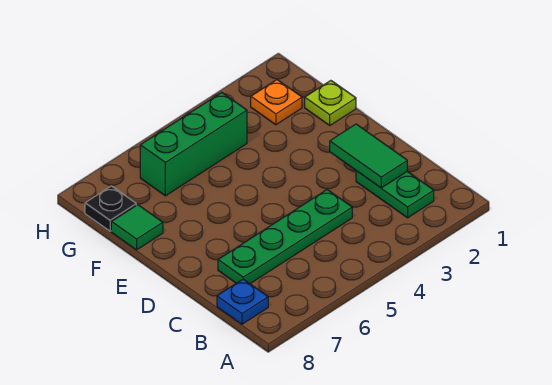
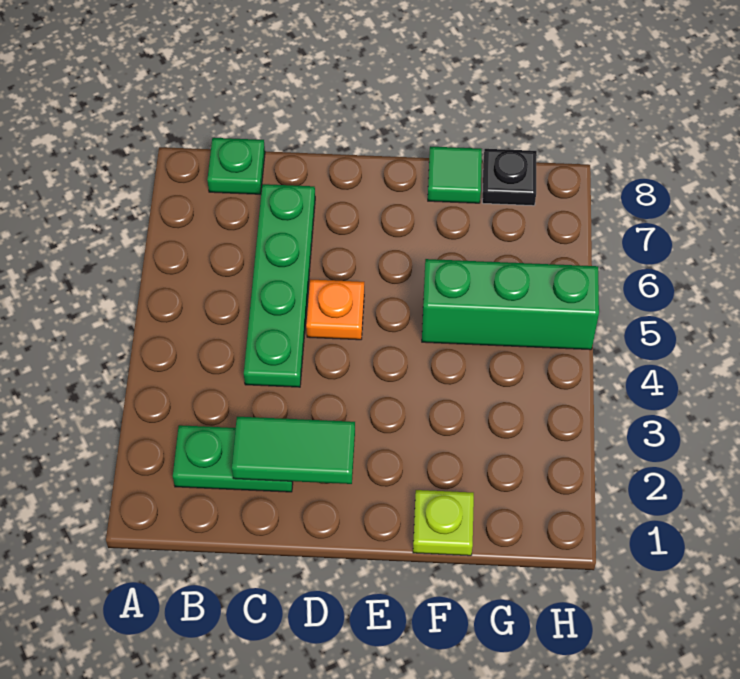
blue plate B8 level 1 -> green plate B8 level 1
orange plate G2 level 1 -> orange plate D5 level 1
green brick G4:G6 level 1 -> green brick F5:H5 level 1

